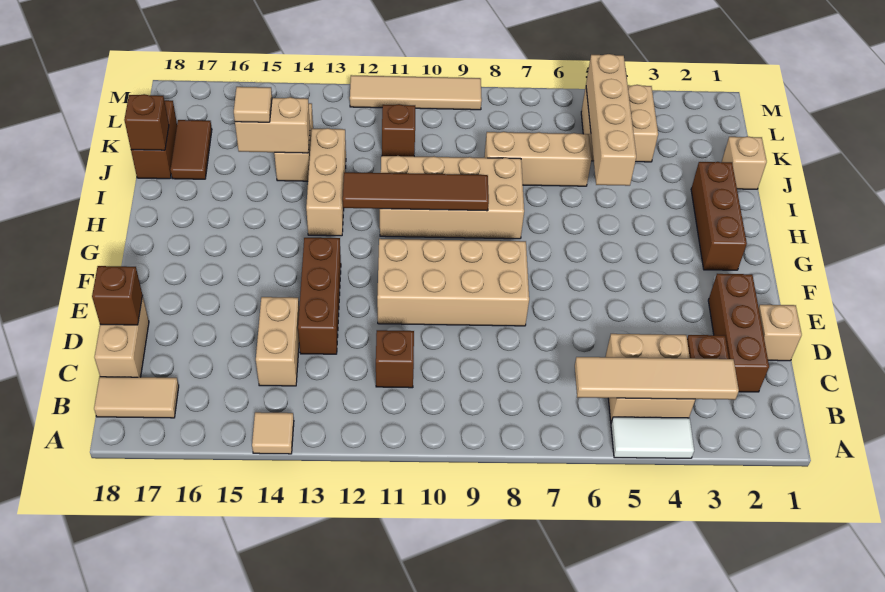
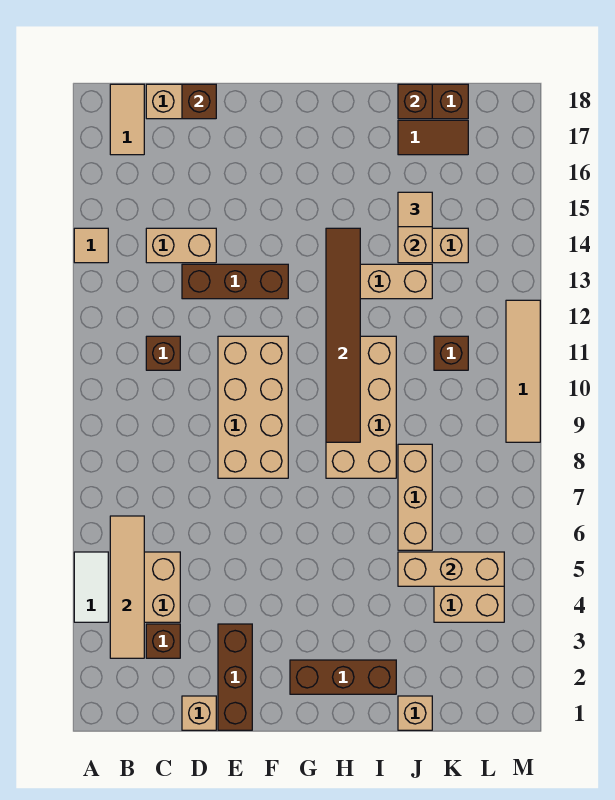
brown brick C2:E2 level 1 -> brown brick E1:E3 level 1
brown tile H9:H12 level 2 -> brown tile H9:H14 level 2
tan brick I5:L5 level 2 -> tan brick J5:L5 level 2

